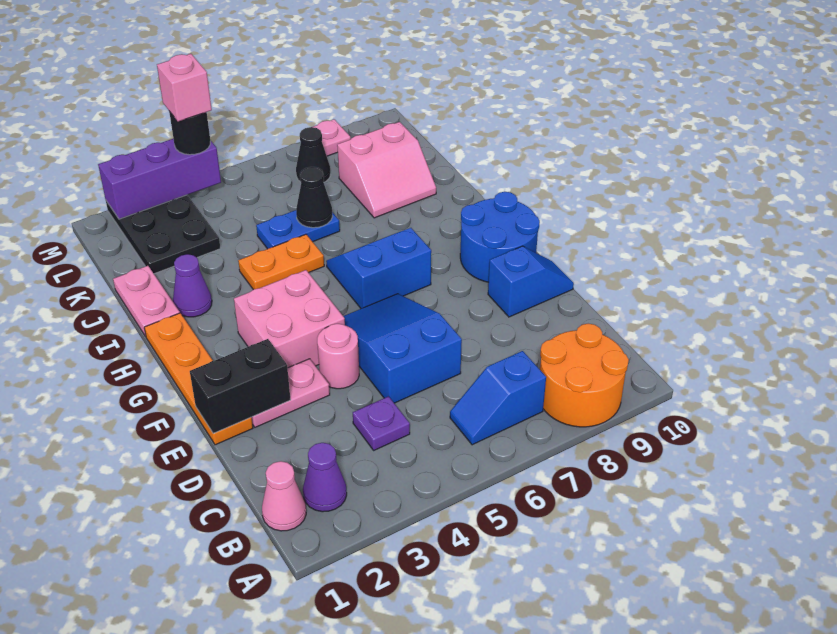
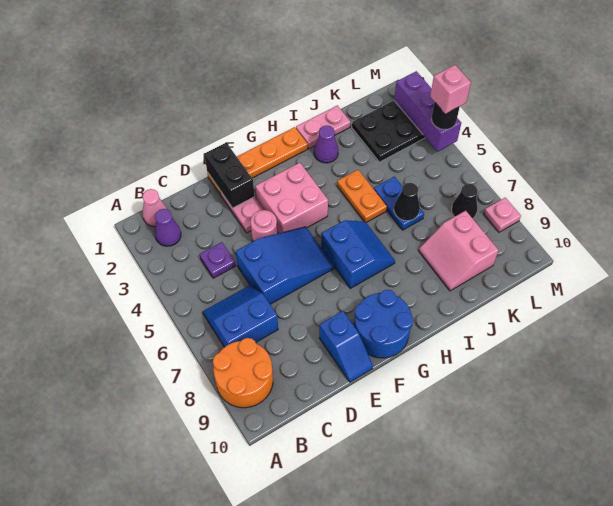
blue slope B6:B7 level 1 top 7 -> blue slope B6:C7 level 1 top 7

